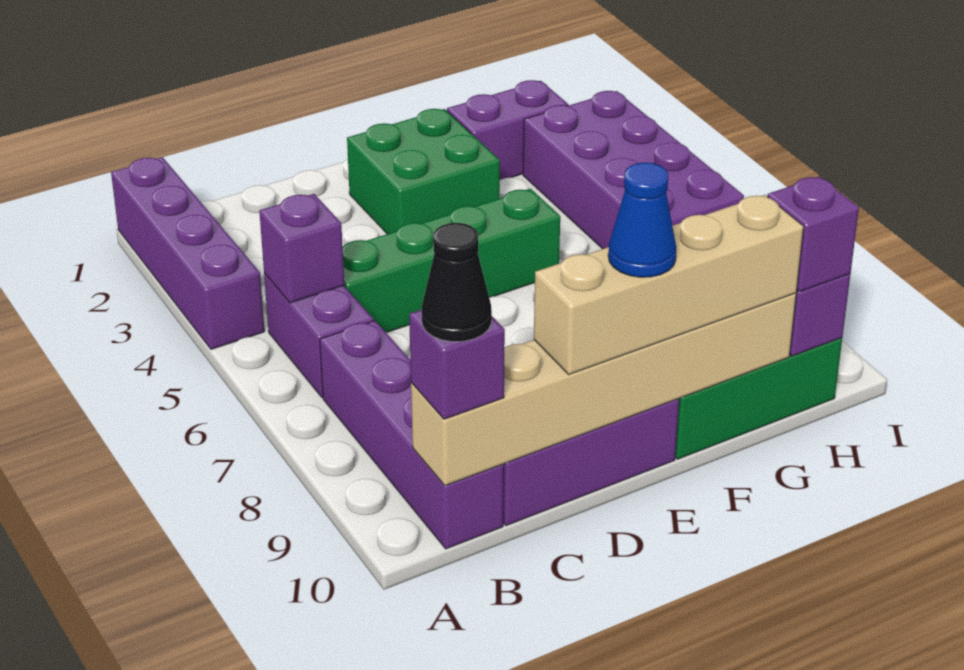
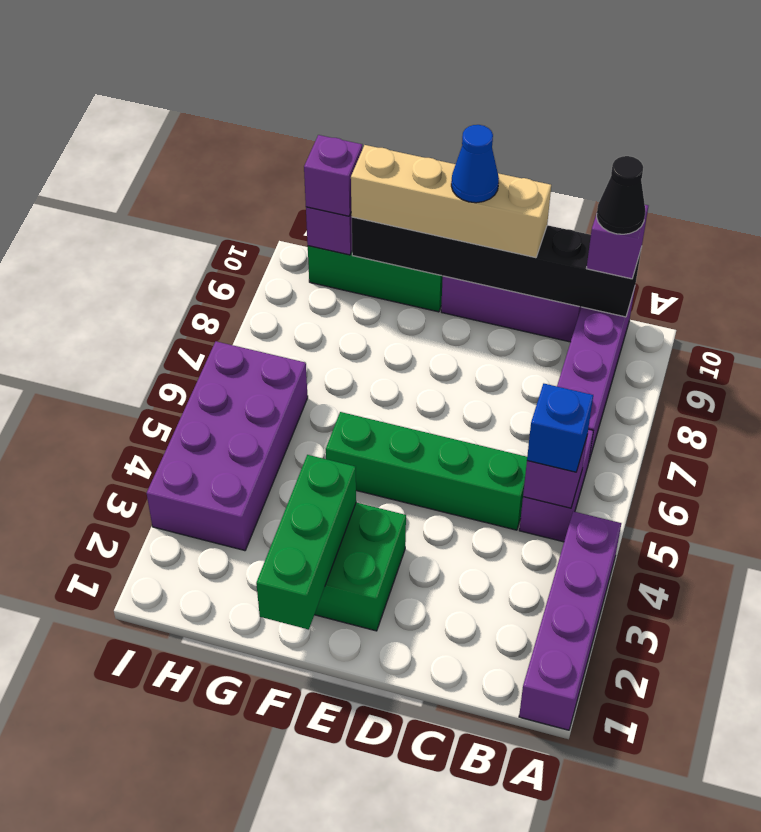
none -> blue brick B5 level 3
tan brick B10:G10 level 2 -> black brick B10:G10 level 2
none -> green brick F1:F3 level 2
purple brick G2:H2 level 1 -> none

